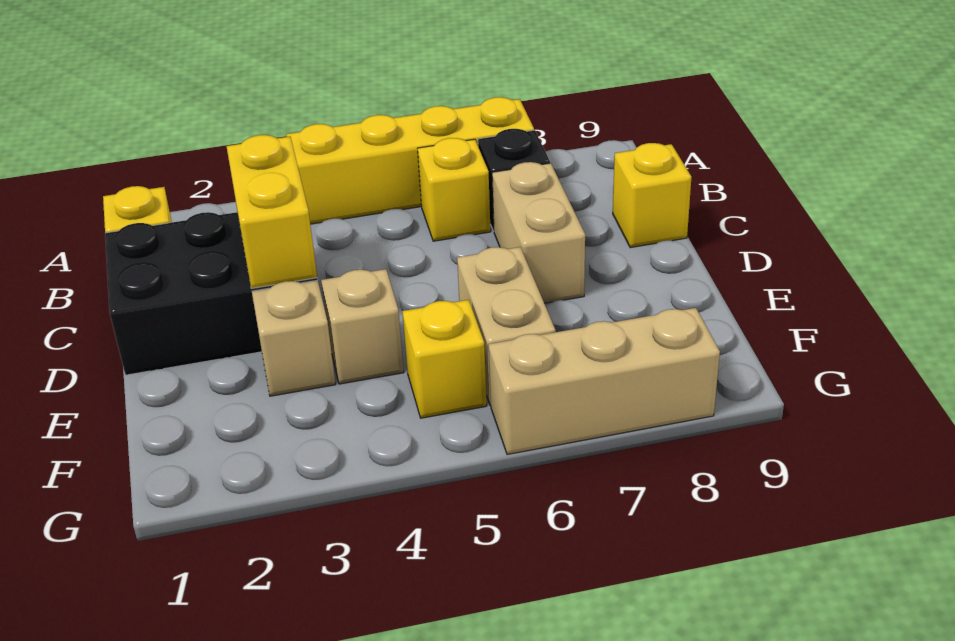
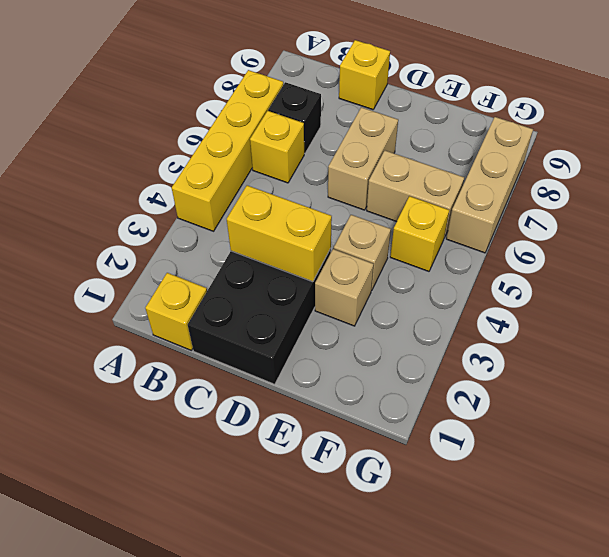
tan brick C7:D7 level 1 -> tan brick D6:D7 level 1

